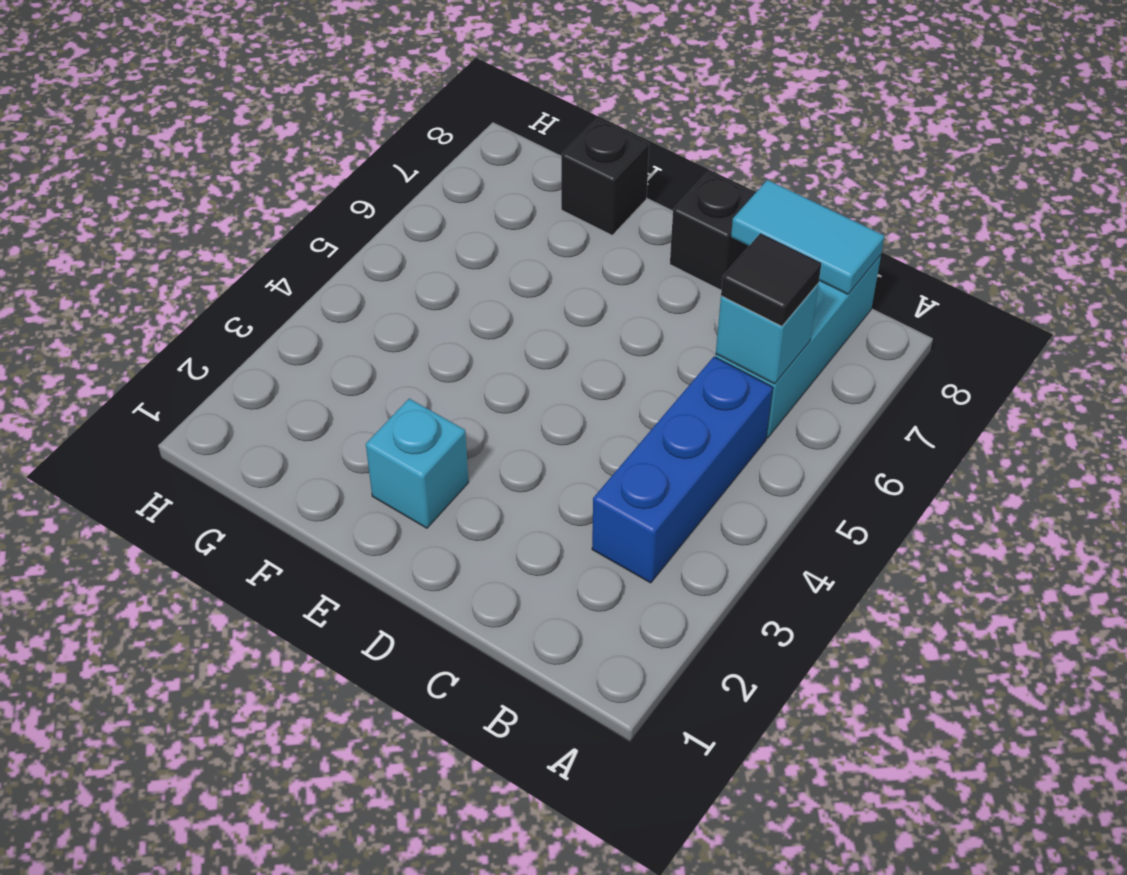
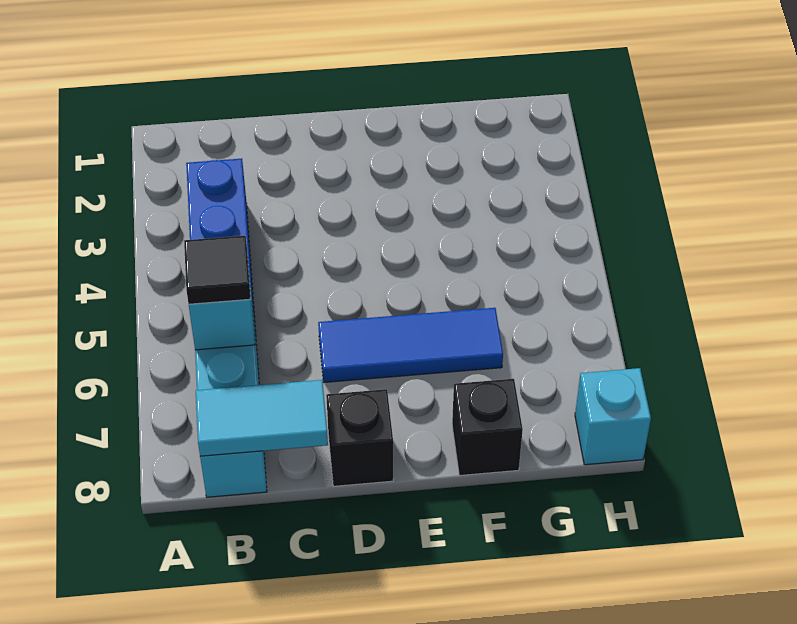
none -> blue tile D6:F6 level 1
cyan brick E2 level 1 -> cyan brick H8 level 1

